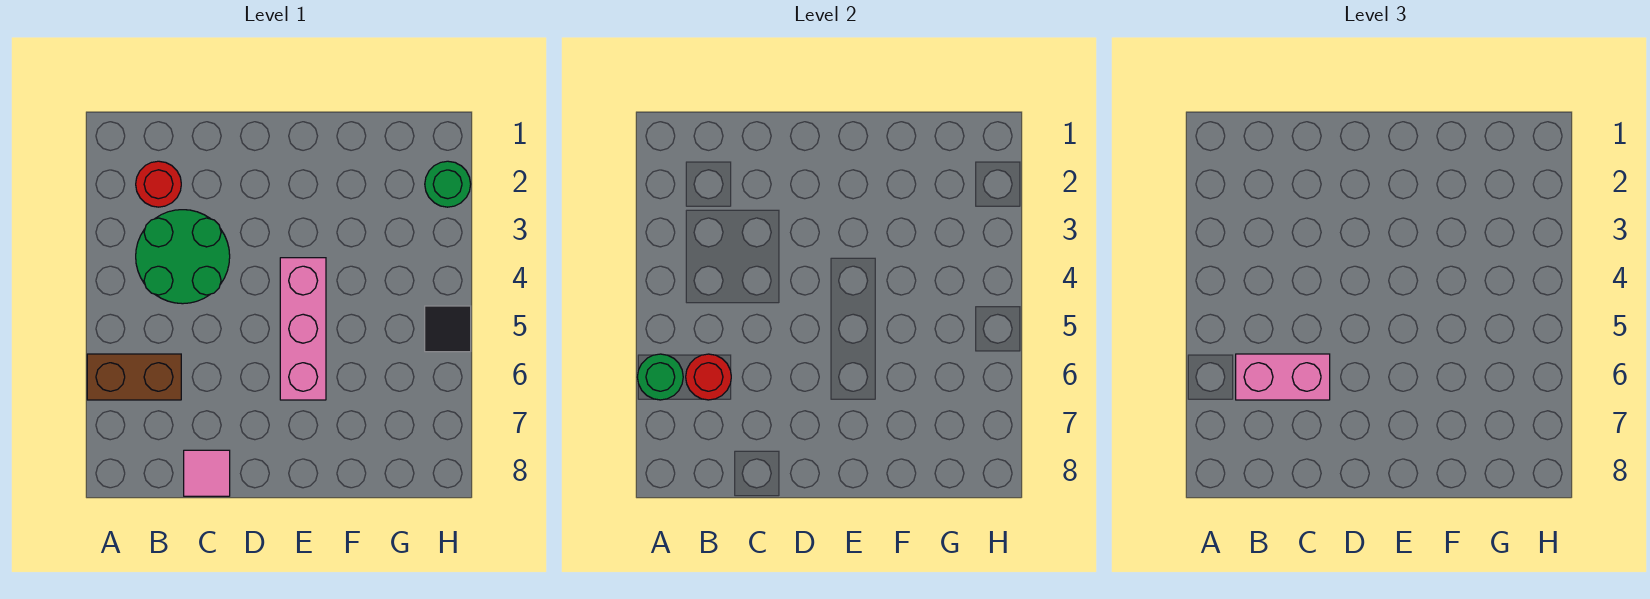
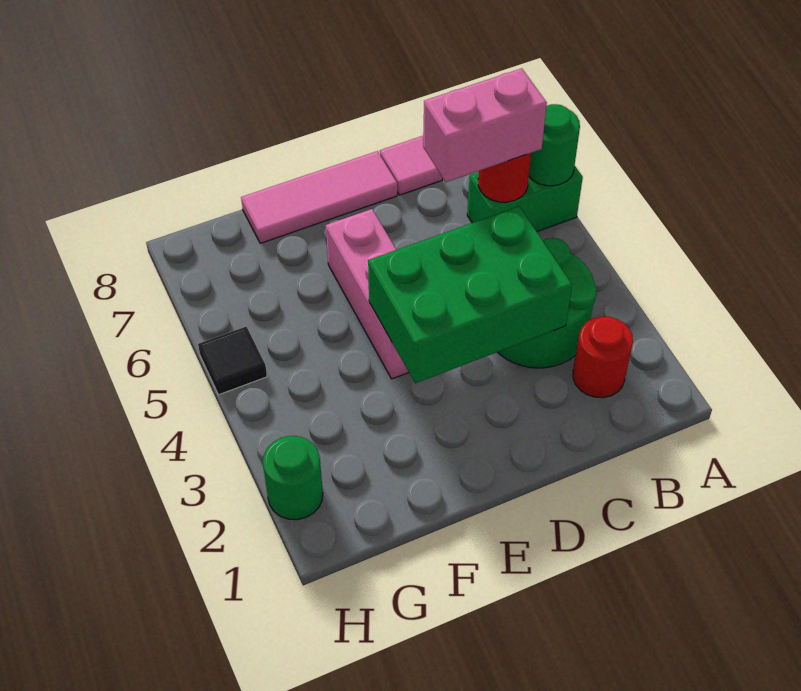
brown brick A6:B6 level 1 -> green brick A6:B6 level 1
none -> green brick C3:E4 level 2
none -> pink tile D8:F8 level 1

